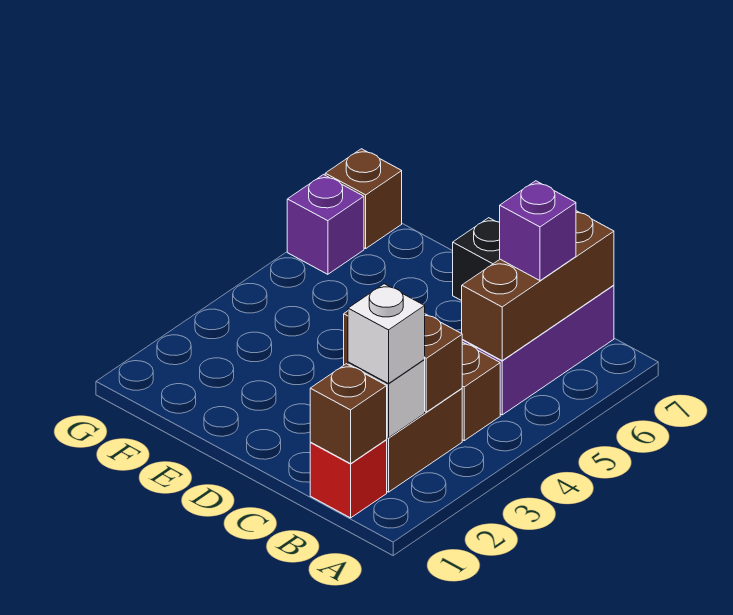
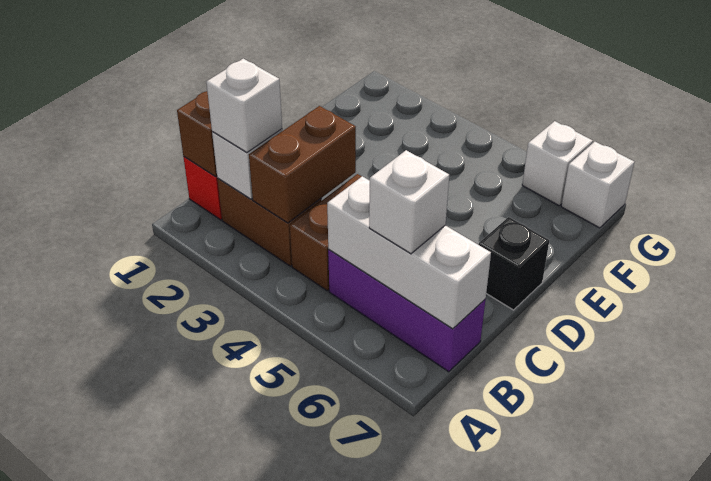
brown brick B5:B7 level 2 -> white brick B5:B7 level 2
purple brick B6 level 3 -> white brick B6 level 3
purple brick G6 level 1 -> white brick G6 level 1
brown brick G7 level 1 -> white brick G7 level 1

